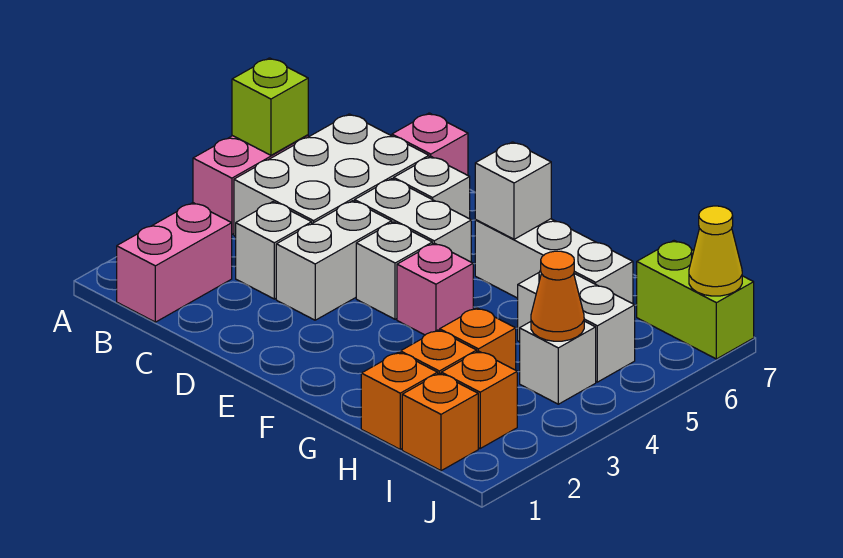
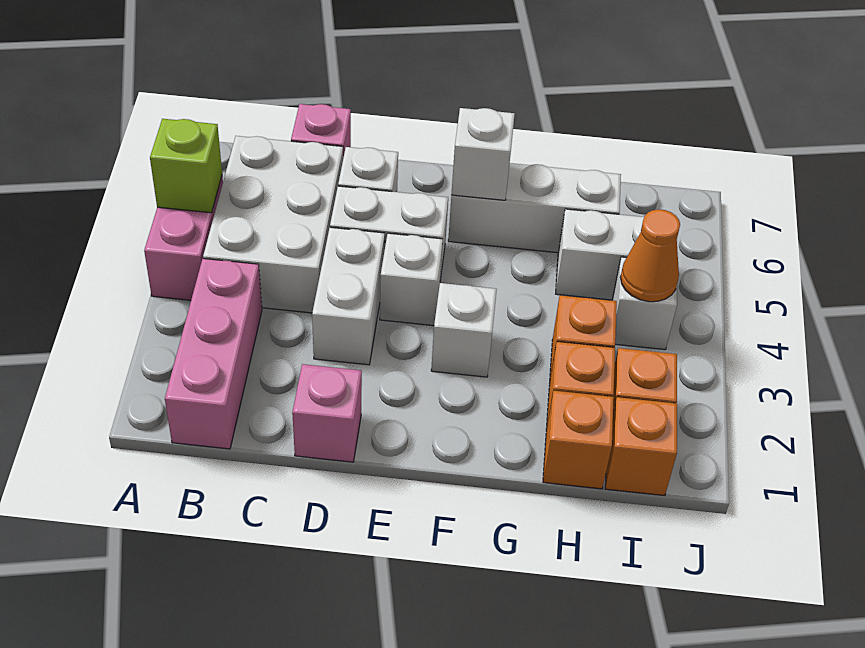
pink brick B1:B2 level 1 -> pink brick B1:B3 level 1
white brick C3 level 1 -> white brick F3 level 1
pink brick F4 level 1 -> pink brick D1 level 1
lime brick I7:J7 level 1 -> none
yellow cone J7 level 2 -> none

